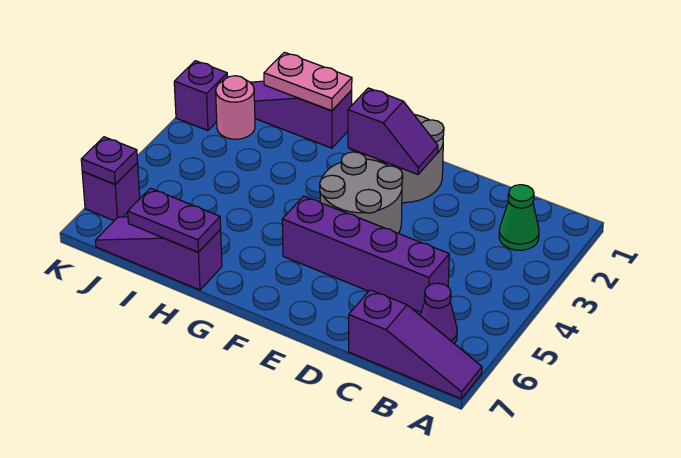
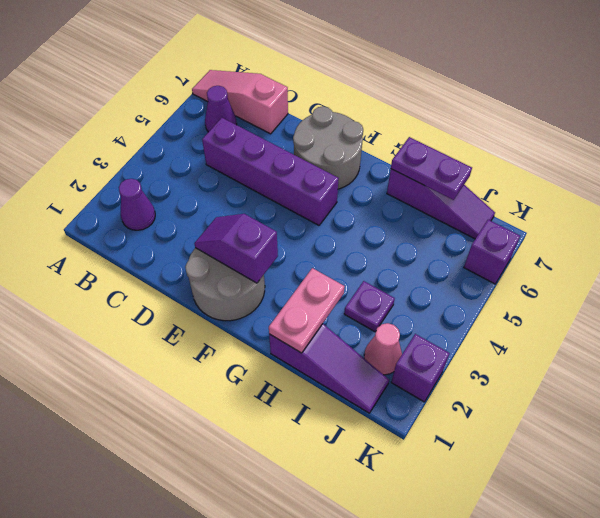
purple slope A7:C7 level 1 top C -> pink slope A7:C7 level 1 top C
green cone B2 level 1 -> purple cone B2 level 1
grey round brick E3:F4 level 1 -> grey round brick E6:F7 level 1
pink plate H1:I1 level 2 -> pink plate H1:H2 level 2
pink round brick J2 level 1 -> pink cone J2 level 1
purple plate K6 level 2 -> purple plate I3 level 1

